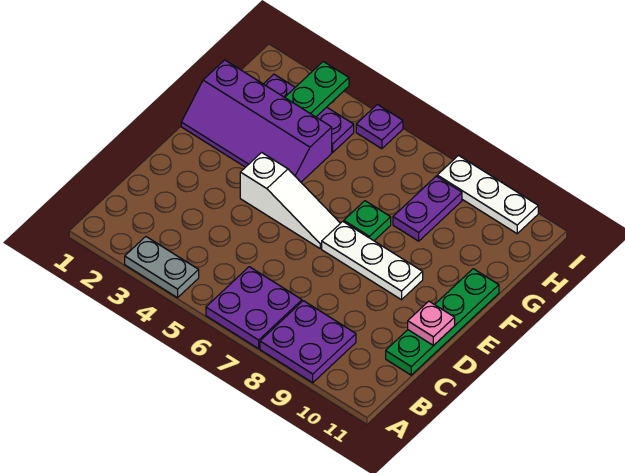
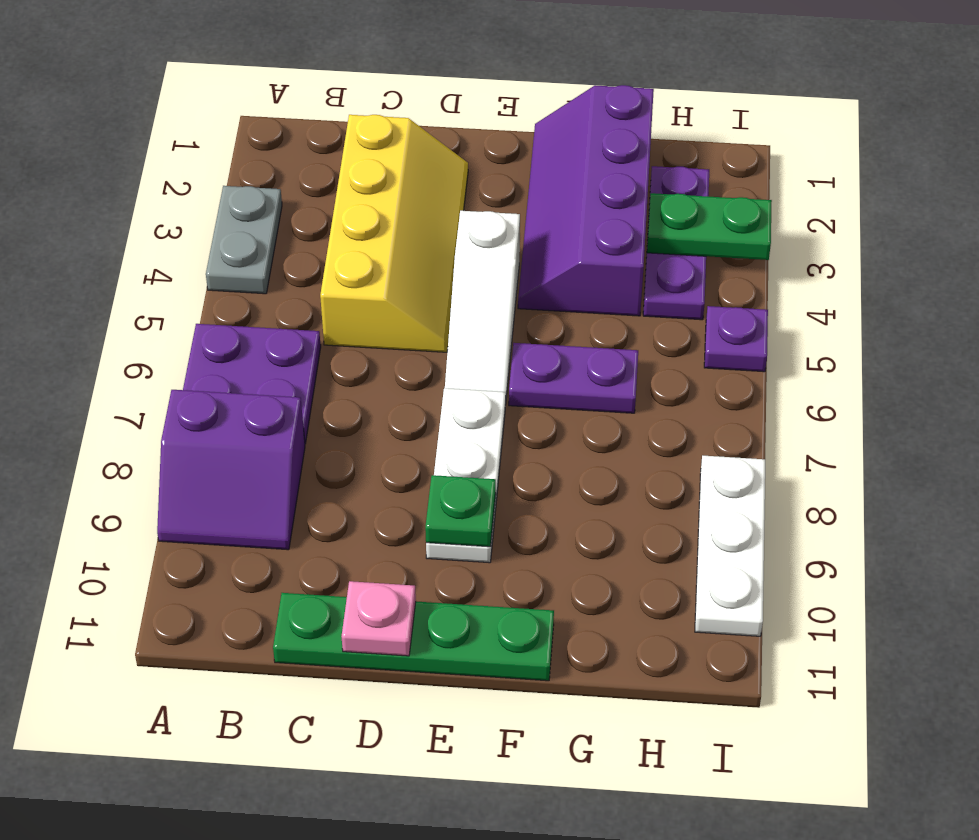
purple plate A8:B9 level 1 -> purple slope A8:B9 level 1 top 8
none -> yellow slope C2:D5 level 1 top C
green plate F7 level 1 -> green plate E9 level 2
purple plate G8:H8 level 1 -> purple plate F6:G6 level 1

